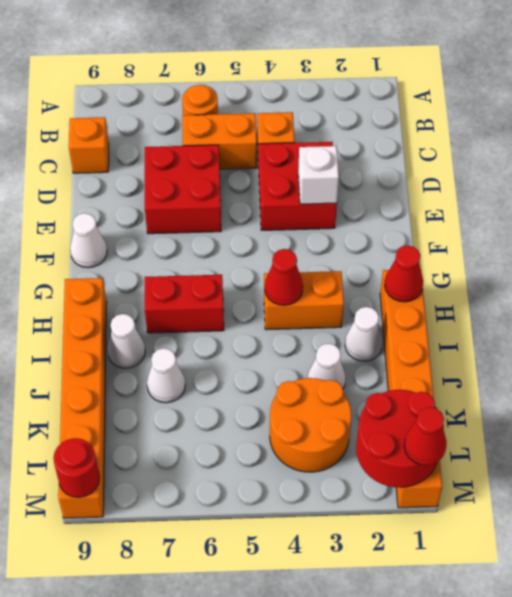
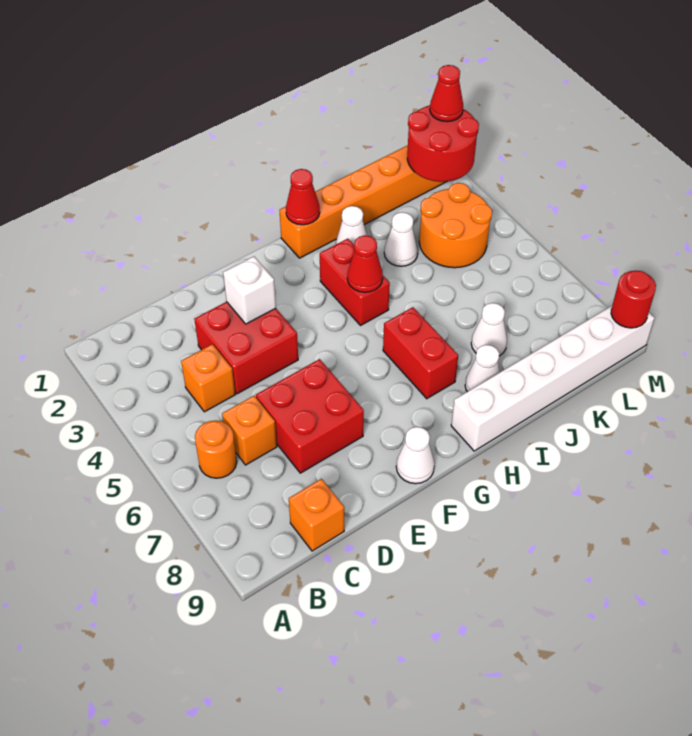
orange brick C5:C6 level 1 -> orange brick C6 level 1
orange brick H3:H4 level 1 -> red brick H3:H4 level 1
orange brick H9:M9 level 1 -> white brick H9:M9 level 1

